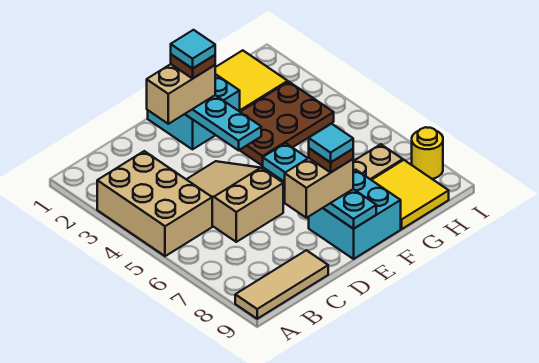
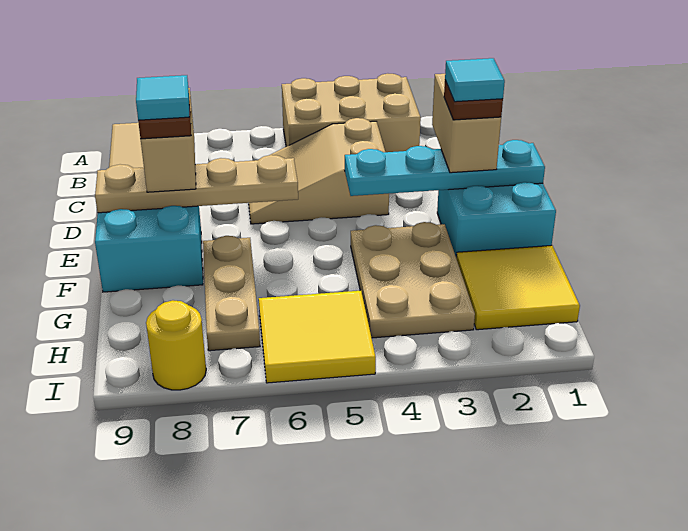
tan slope C4:D6 level 1 top 6 -> tan slope C4:D6 level 1 top 4
cyan plate E6:E9 level 2 -> tan plate E6:E9 level 2
brown plate F3:H4 level 1 -> tan plate F3:H4 level 1
yellow tile G8:H9 level 1 -> yellow tile H5:I6 level 1

